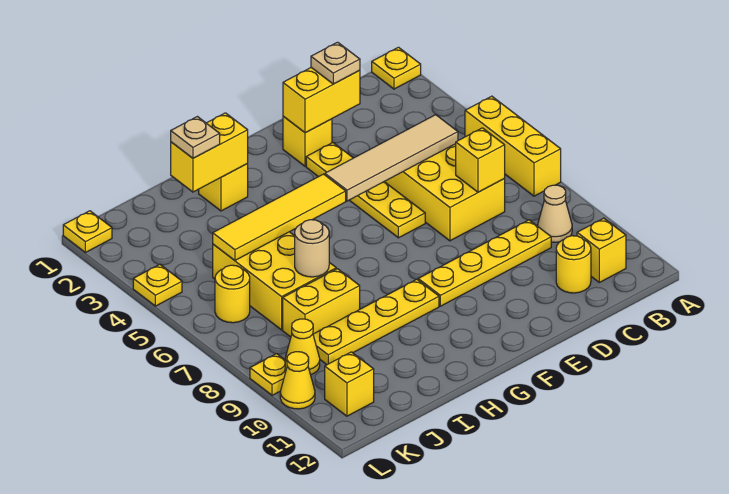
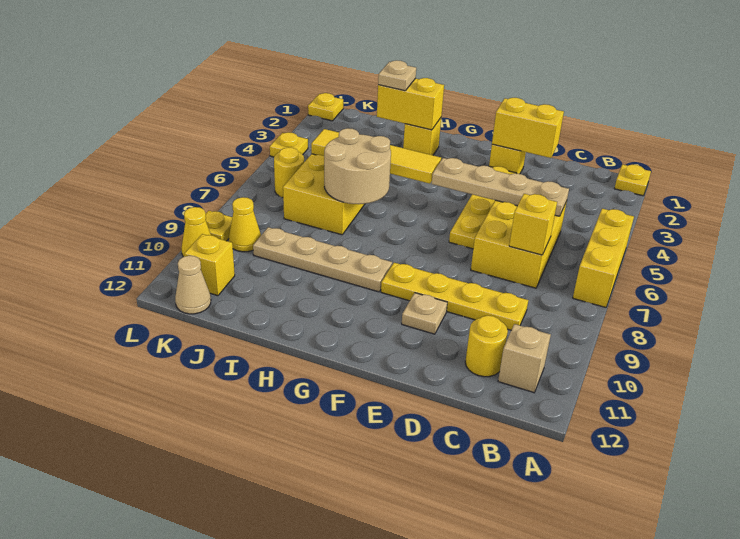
tan cone B9 level 1 -> tan cone K12 level 1
yellow brick B11 level 1 -> tan brick B11 level 1
tan tile C5:F5 level 2 -> tan plate C5:F5 level 2
tan plate D2 level 3 -> tan plate E10 level 1
yellow plate G9:J9 level 1 -> tan plate G9:J9 level 1
tan round brick I7 level 2 -> tan round brick H6:I7 level 2
yellow brick I8:J8 level 1 -> none

